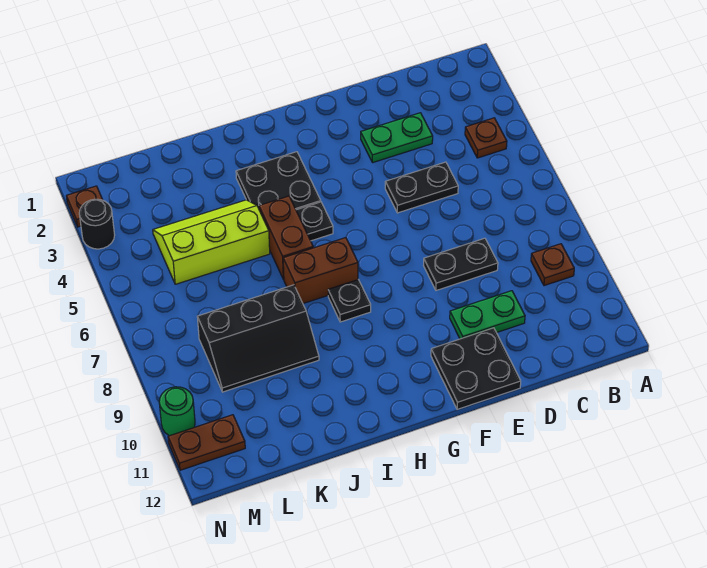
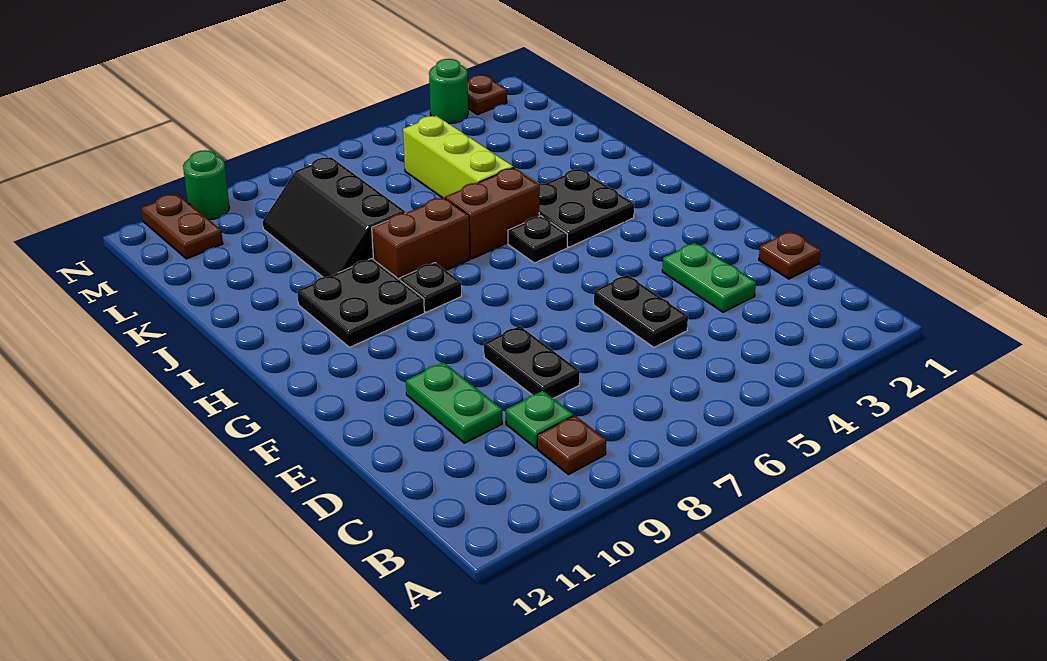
brown plate B4 level 1 -> brown plate D1 level 1
none -> green plate C9 level 1
black plate E11:F12 level 1 -> black plate H9:I10 level 1
brown brick H7:I7 level 1 -> brown brick I7:I8 level 1
black round brick N3 level 1 -> green round brick N3 level 1

